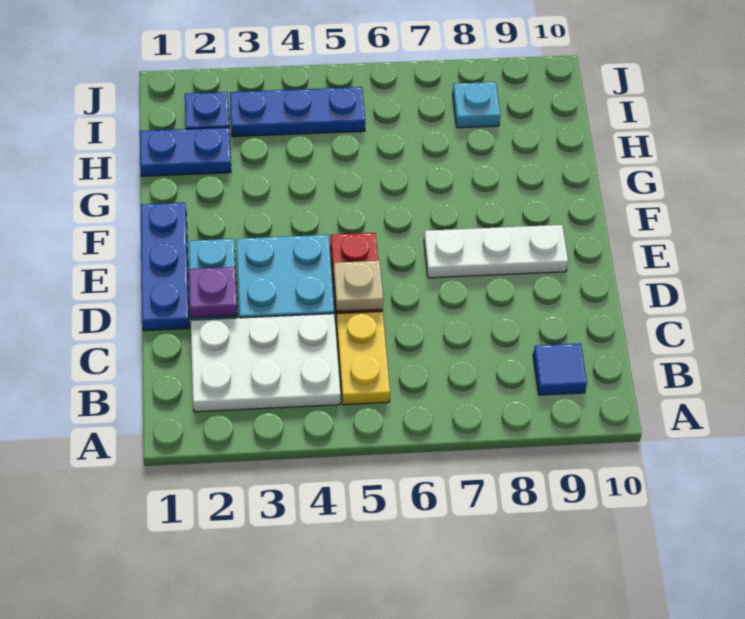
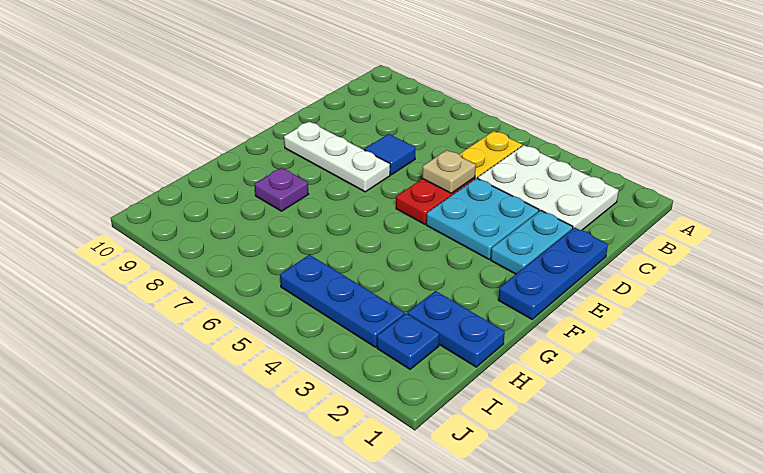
blue tile B9 level 1 -> blue tile D7 level 1
purple plate D2 level 2 -> purple plate G8 level 1
cyan plate I8 level 1 -> none

